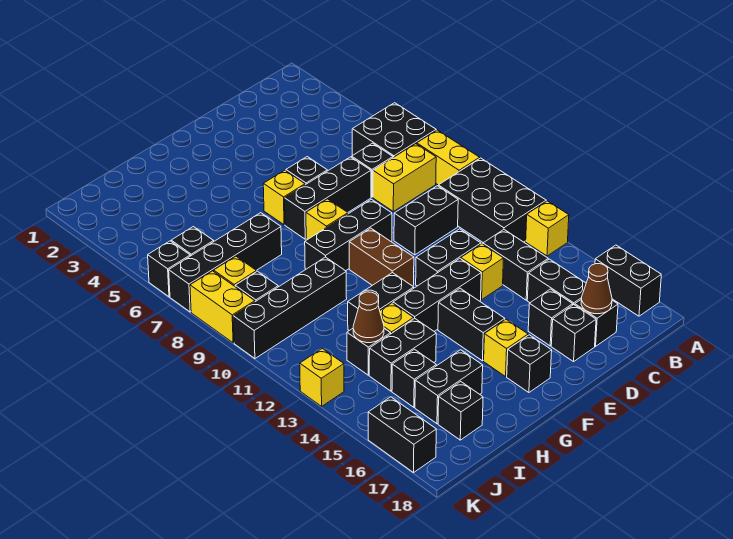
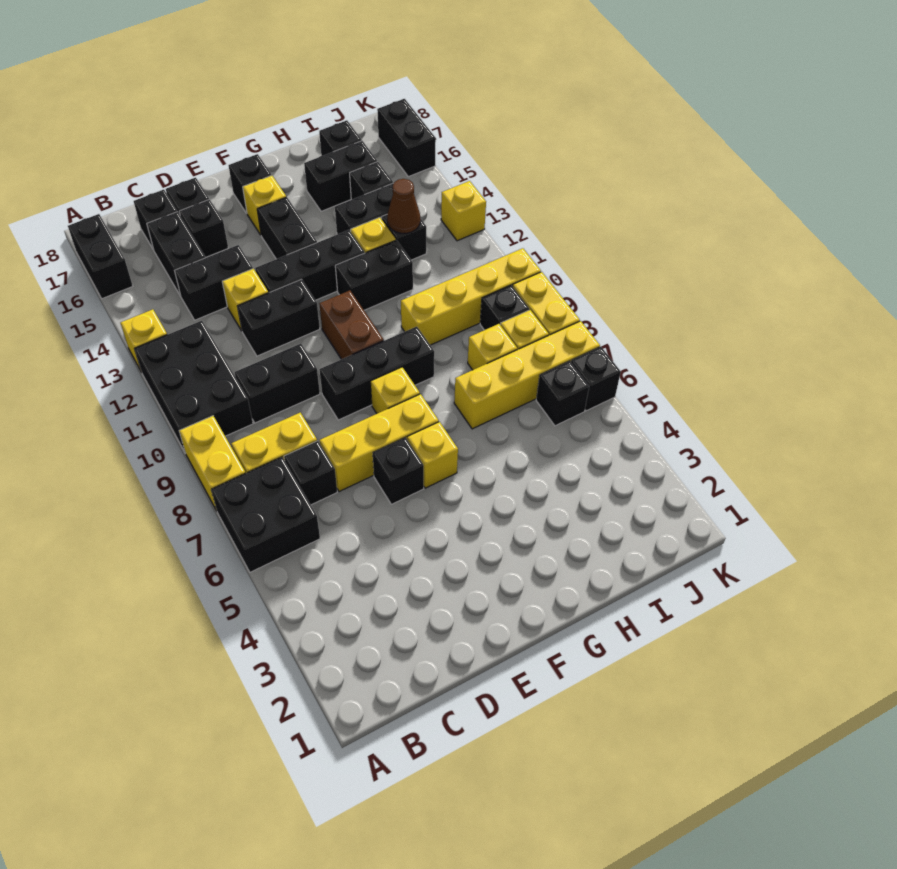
black brick C13:C14 level 1 -> black brick C14:D14 level 1
brown cone C17 level 2 -> none
black brick D7:F7 level 1 -> yellow brick D7:F7 level 1
black brick H7:K7 level 1 -> yellow brick H7:K7 level 1
black brick H10:K10 level 1 -> yellow brick H10:K10 level 1
none -> yellow brick I8 level 1

